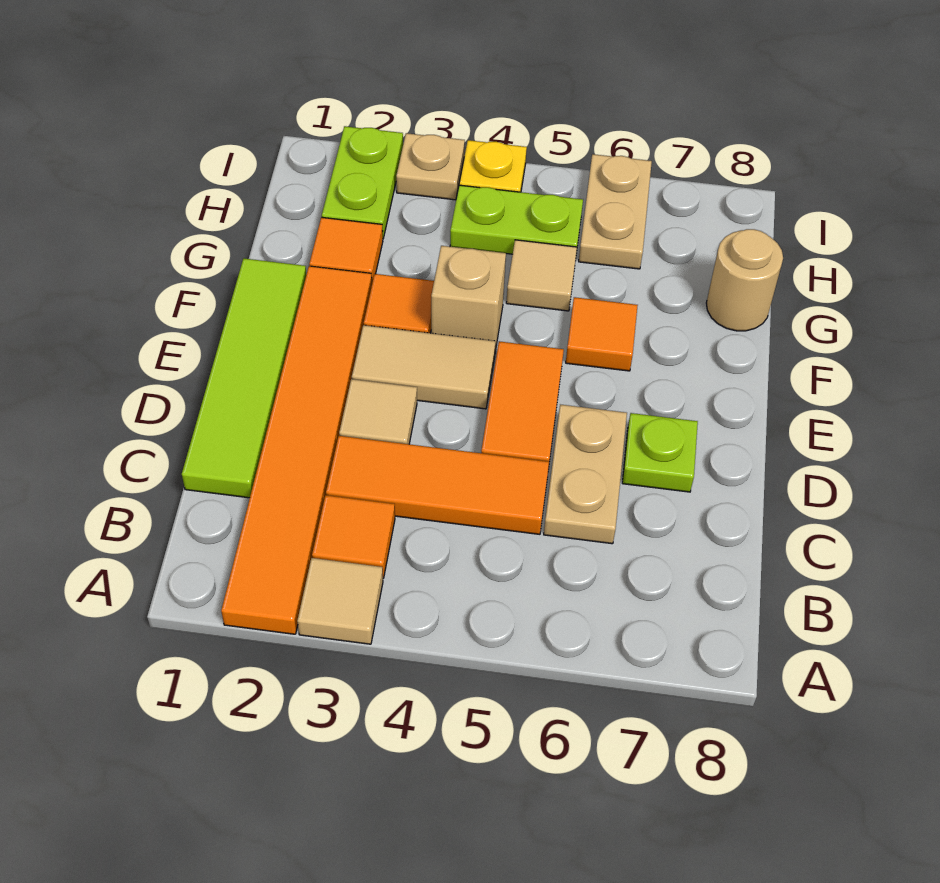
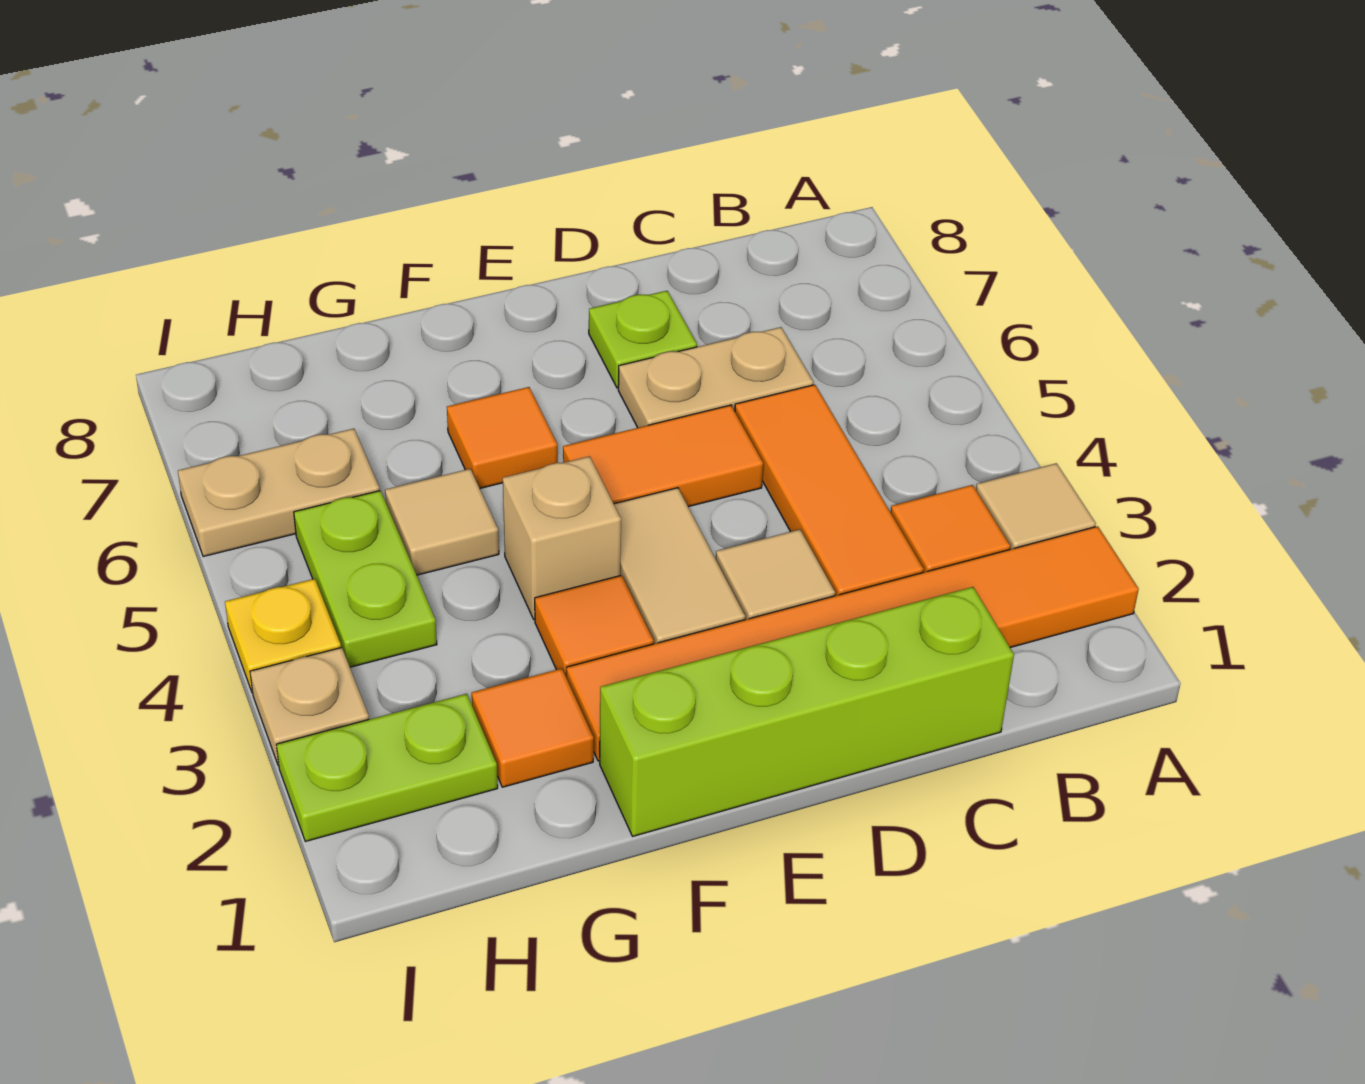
lime tile C1:F1 level 1 -> lime brick C1:F1 level 1
tan round brick G8 level 1 -> none

